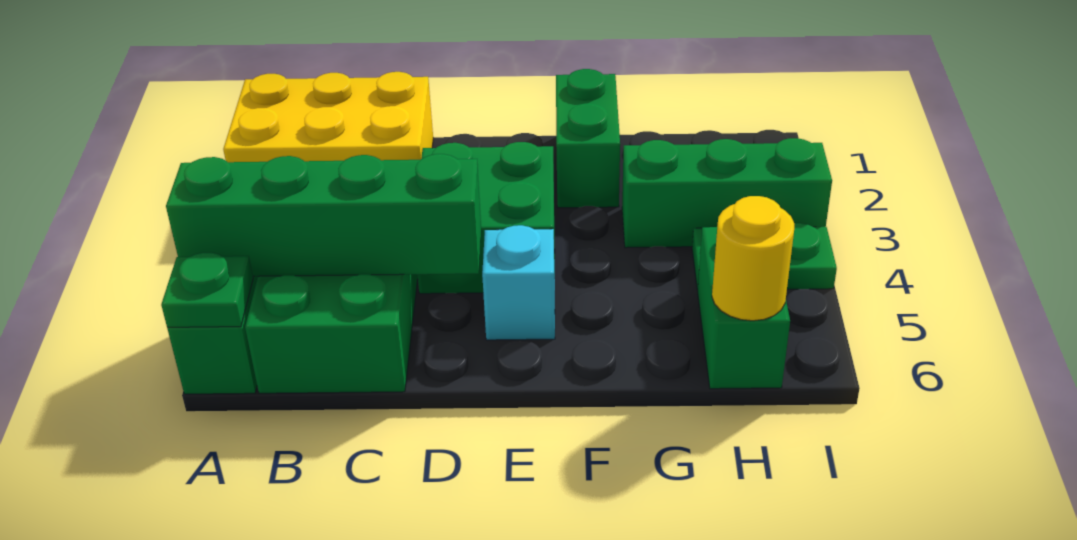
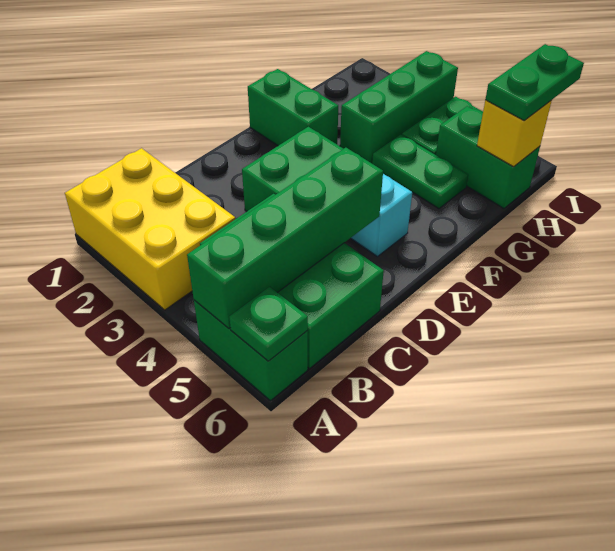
yellow brick A1:C2 level 1 -> yellow brick A1:B3 level 1
none -> green plate G4:G5 level 1
yellow round brick H6 level 2 -> yellow brick H6 level 2
none -> green plate H6:I6 level 3

